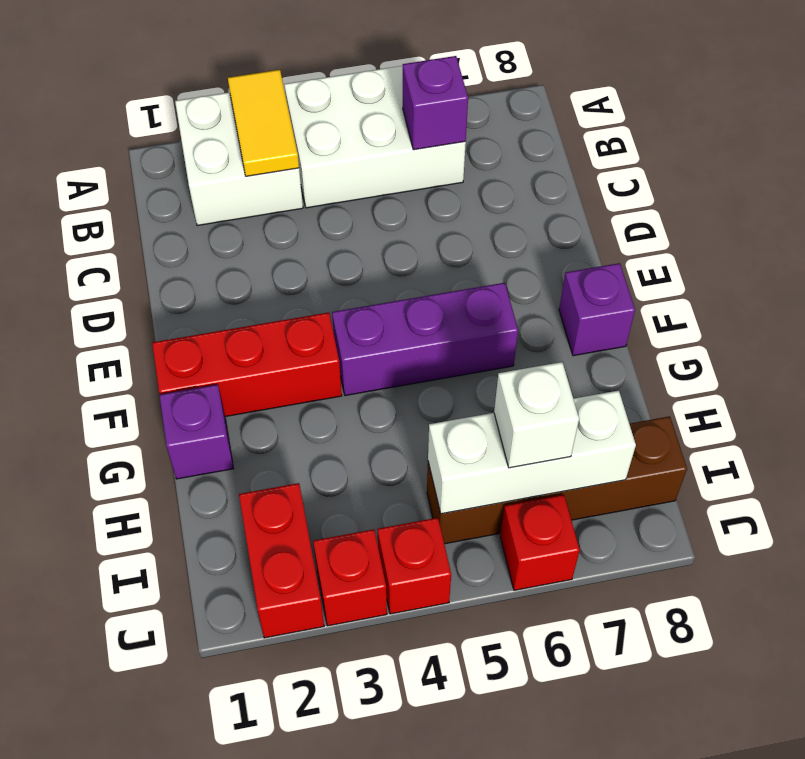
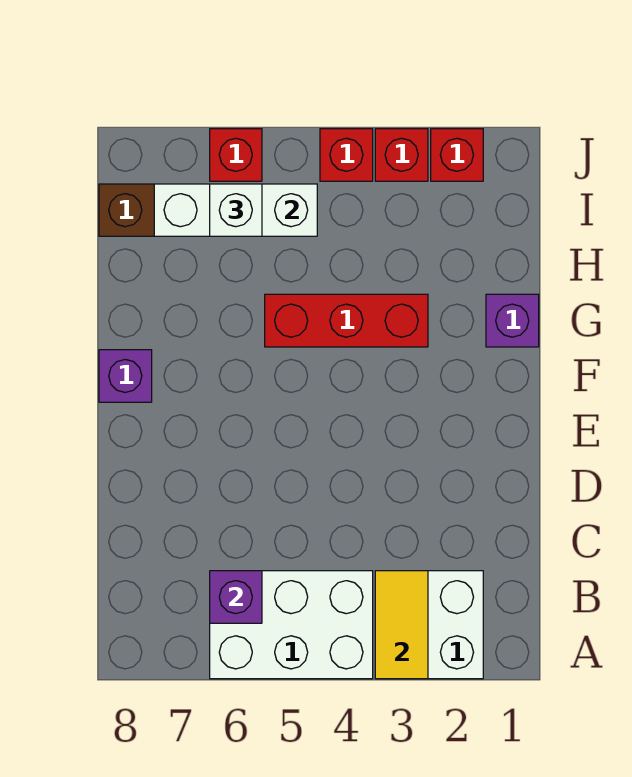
red brick F1:F3 level 1 -> red brick G3:G5 level 1
purple brick F4:F6 level 1 -> none
red brick I2:J2 level 1 -> red brick J2 level 1

